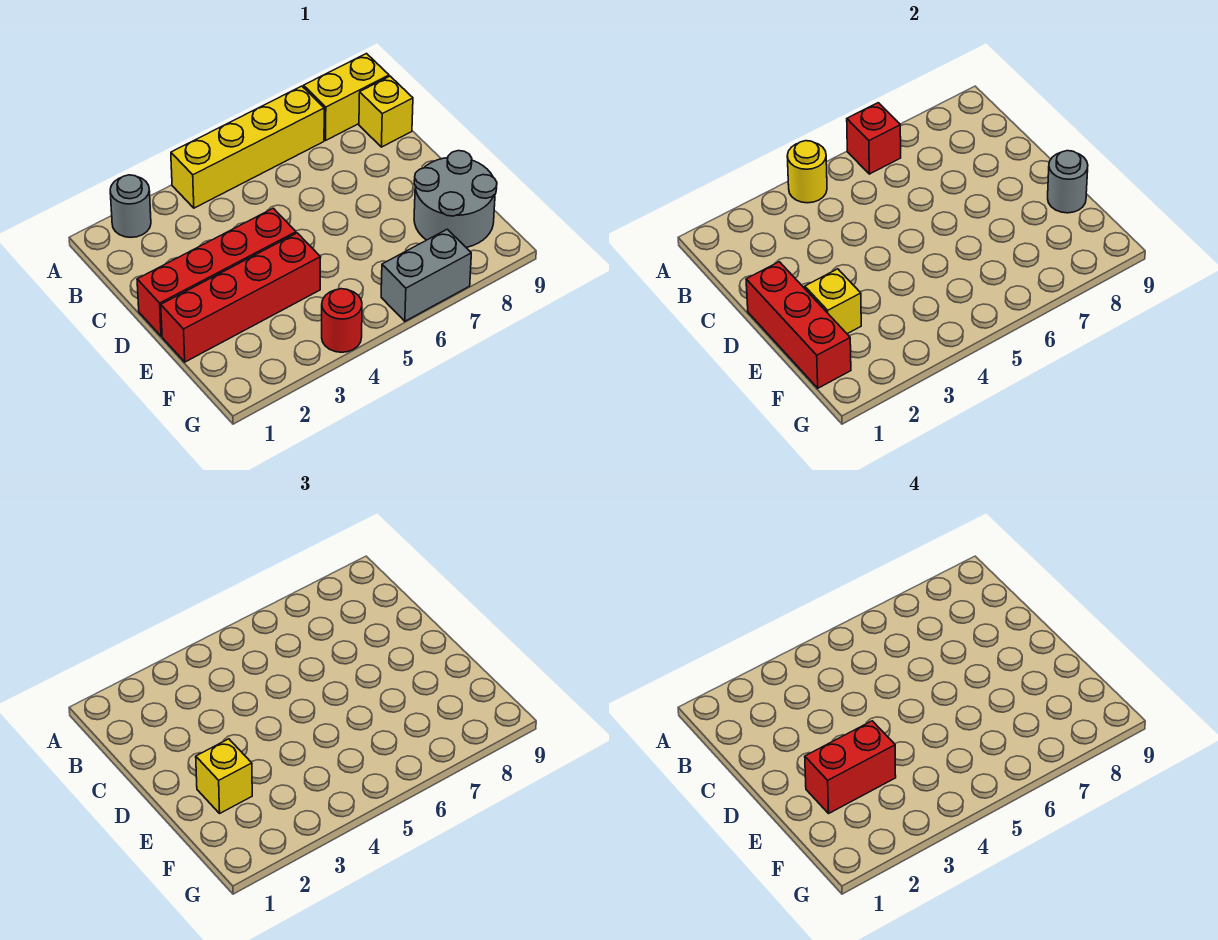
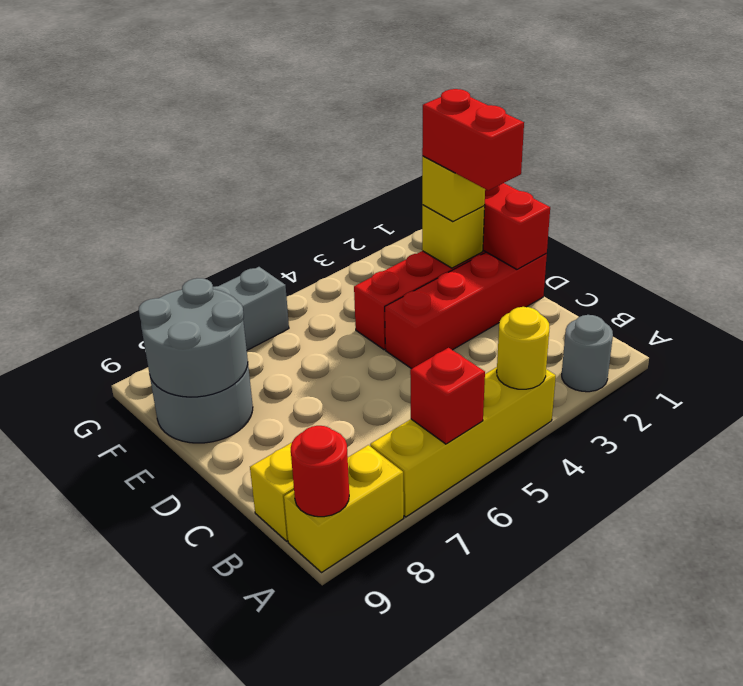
red brick E2:E3 level 4 -> red brick D2:E2 level 4
grey round brick E9 level 2 -> grey round brick E8:F9 level 2
red round brick G4 level 1 -> red round brick A9 level 2

